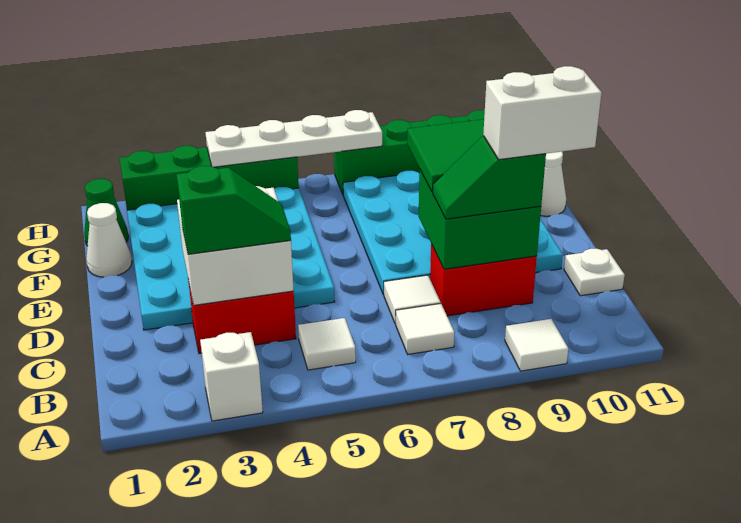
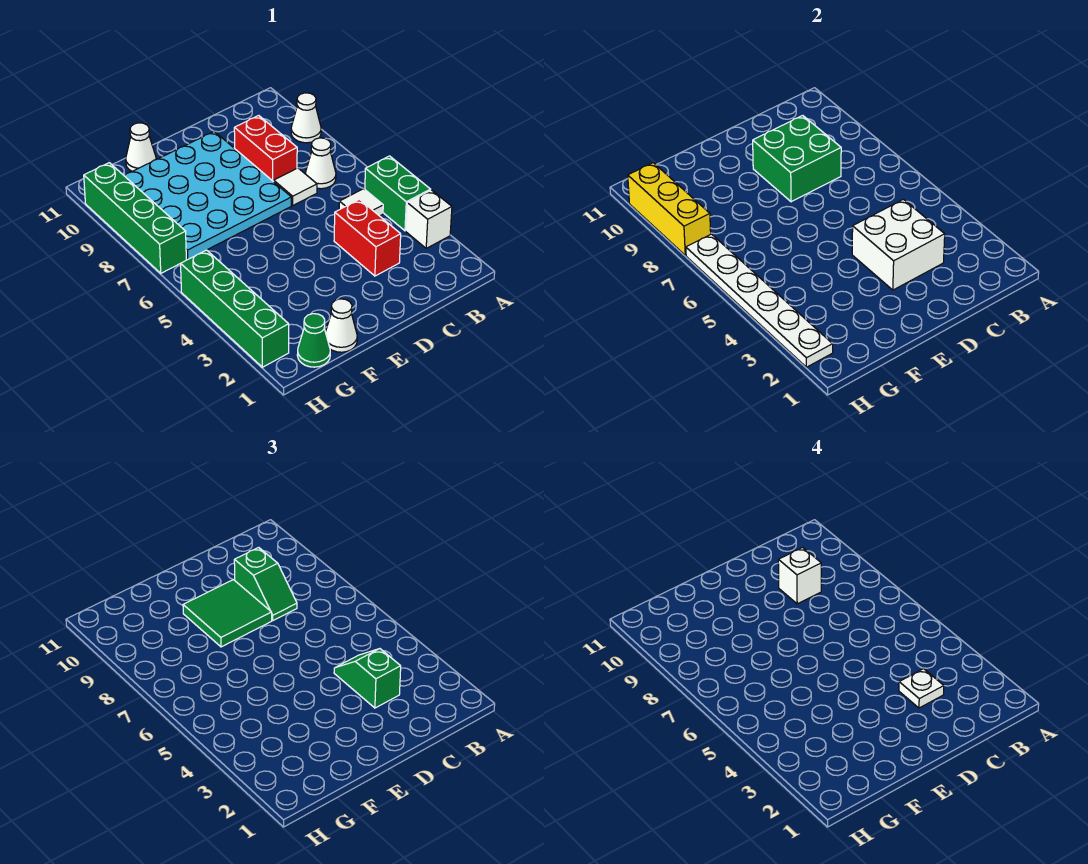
none -> green brick A4:A5 level 1
white tile A9 level 1 -> white cone A9 level 1
white tile B7 level 1 -> white cone B7 level 1
white brick C9:C10 level 4 -> white brick C9 level 4
white plate C11 level 1 -> white plate C3 level 4
cyan plate D2:G5 level 1 -> none
white plate H4:H7 level 2 -> white plate H2:H7 level 2
none -> yellow brick H8:H10 level 2

